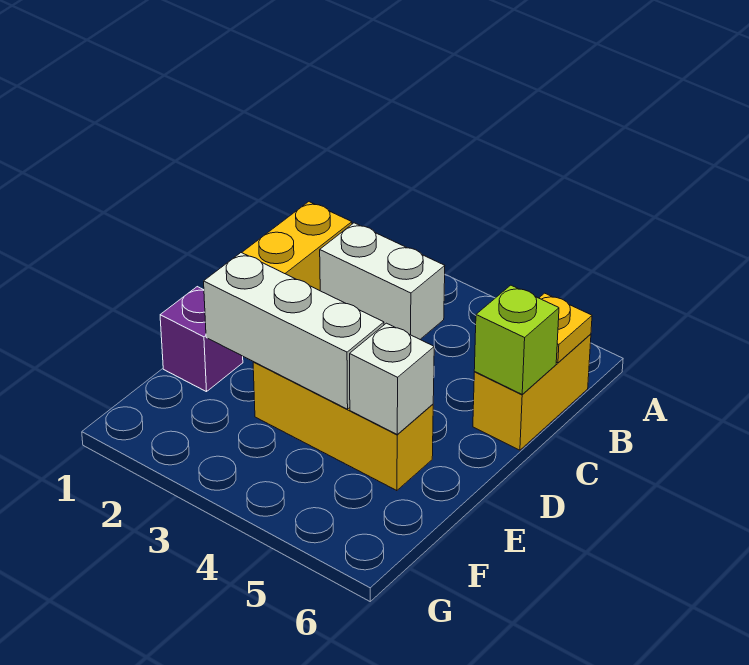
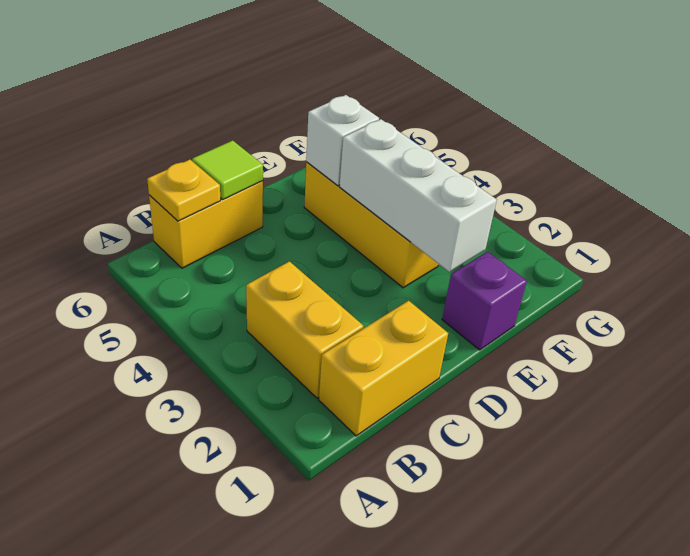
white brick B2:B3 level 1 -> yellow brick B2:B3 level 1
lime brick C6 level 2 -> lime tile C6 level 2

